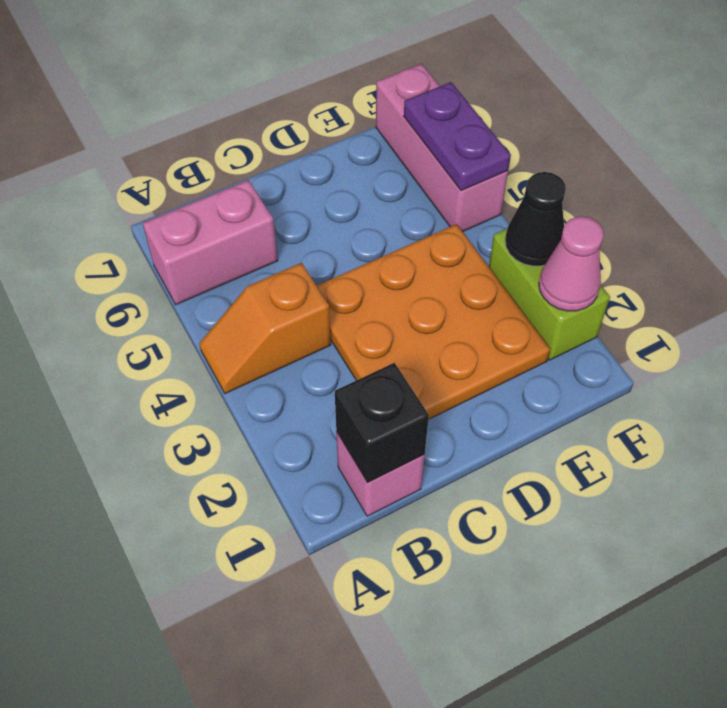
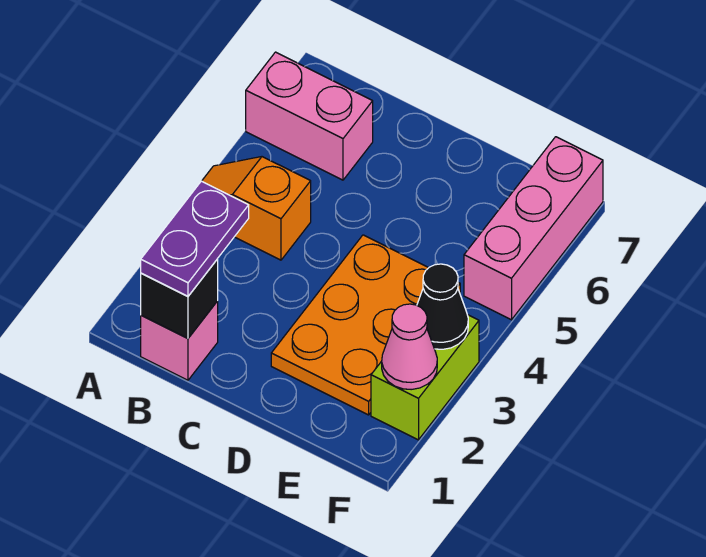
orange plate C2:E4 level 1 -> orange plate D2:E4 level 1
purple plate F5:F6 level 2 -> purple plate B1:B2 level 3

